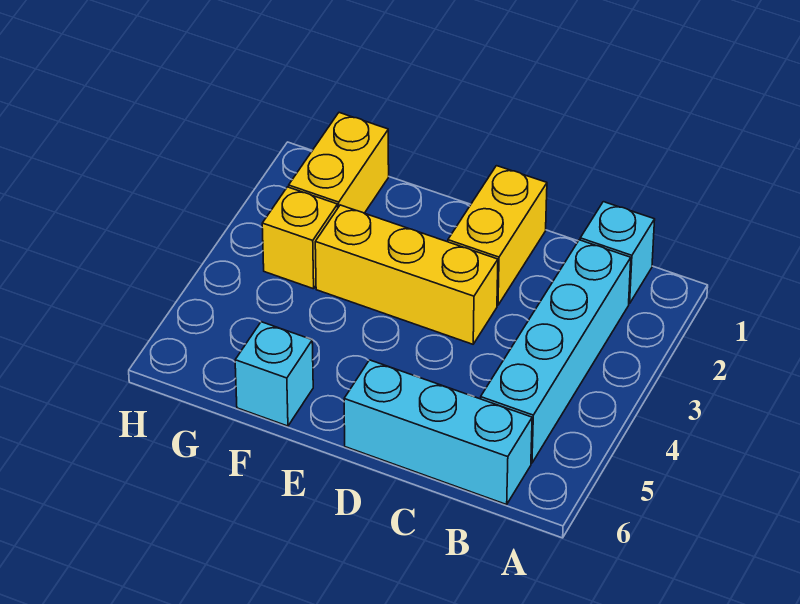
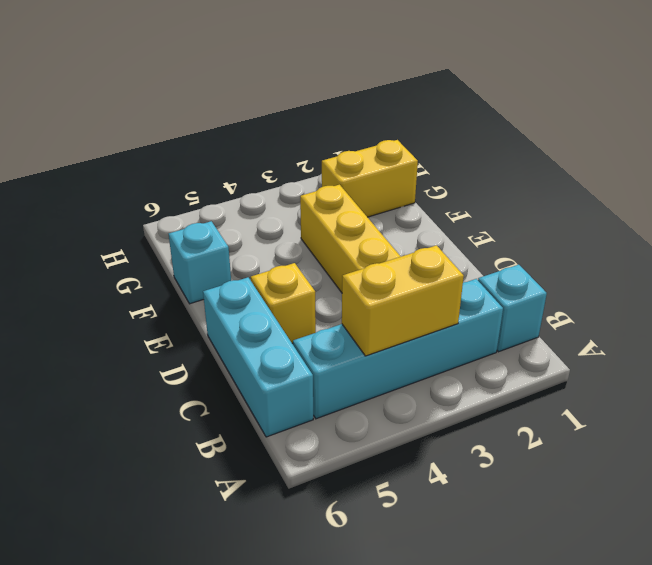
yellow brick D1:D2 level 1 -> yellow brick B3:B4 level 2
yellow brick G3 level 1 -> yellow brick D5 level 1

